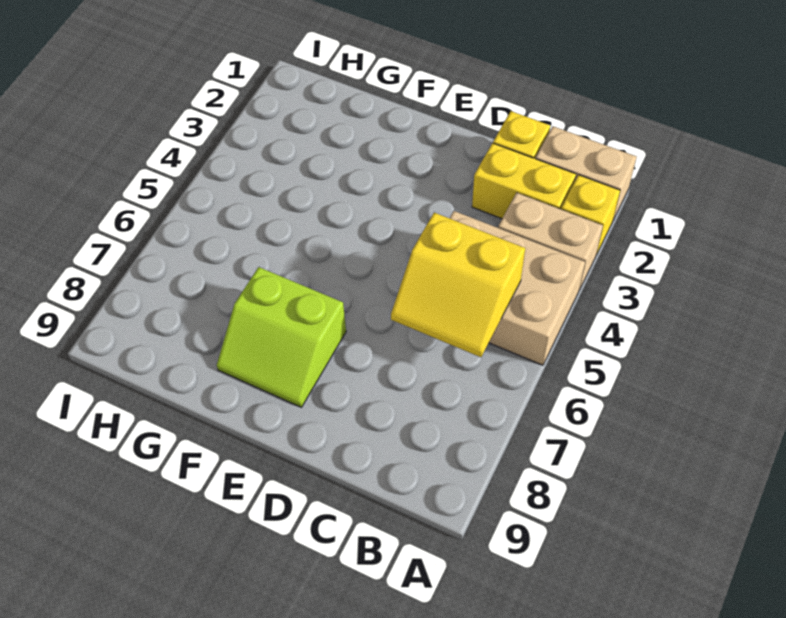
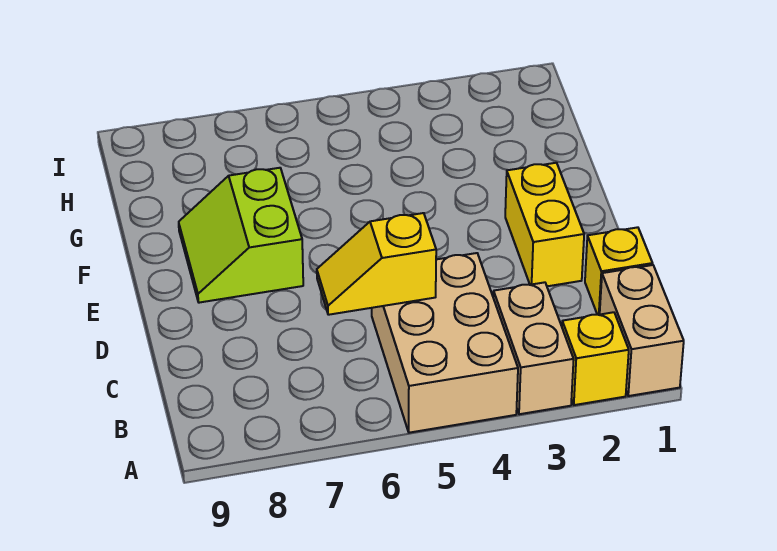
yellow brick B2:C2 level 1 -> yellow brick D2:E2 level 1
yellow slope B5:C6 level 2 top 5 -> yellow slope C5:C6 level 2 top 5

